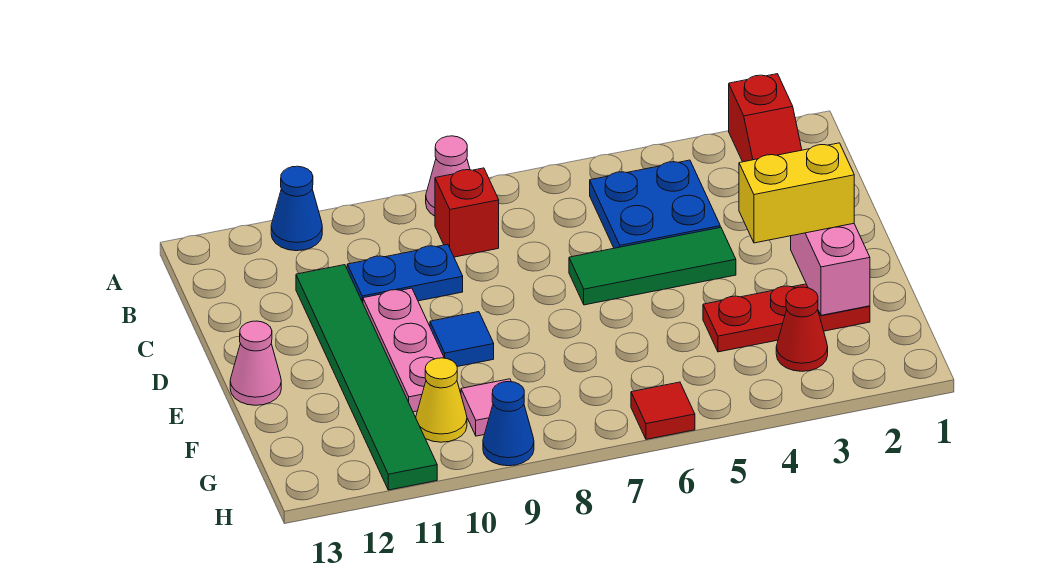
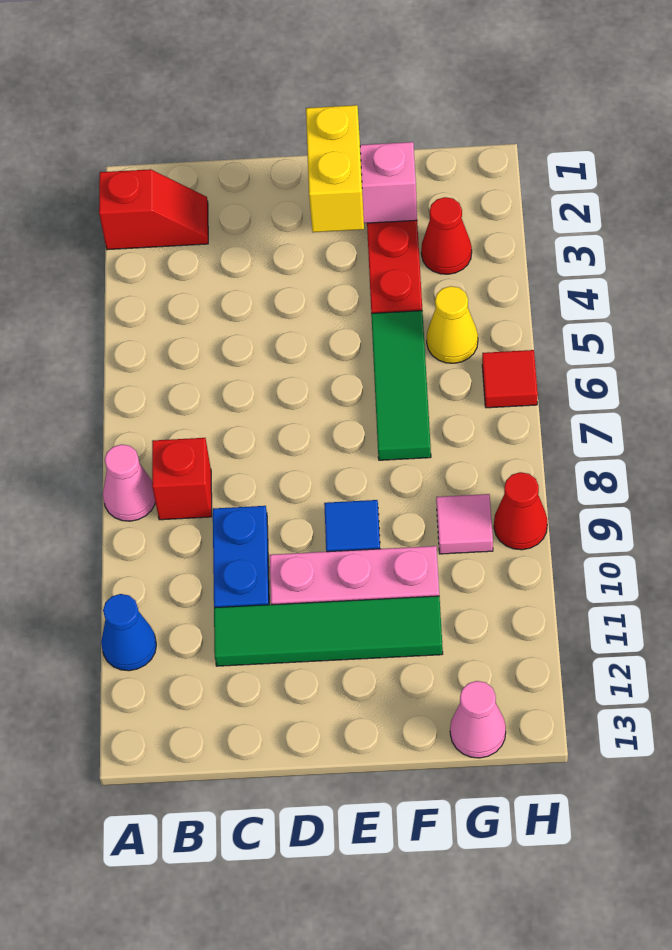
blue plate B4:C5 level 1 -> none
green tile C11:H11 level 1 -> green tile C11:F11 level 1
green tile D4:D6 level 1 -> green tile F5:F7 level 1
pink cone E13 level 1 -> pink cone G13 level 1
yellow cone G10 level 1 -> yellow cone G5 level 1
blue cone H9 level 1 -> red cone H9 level 1

